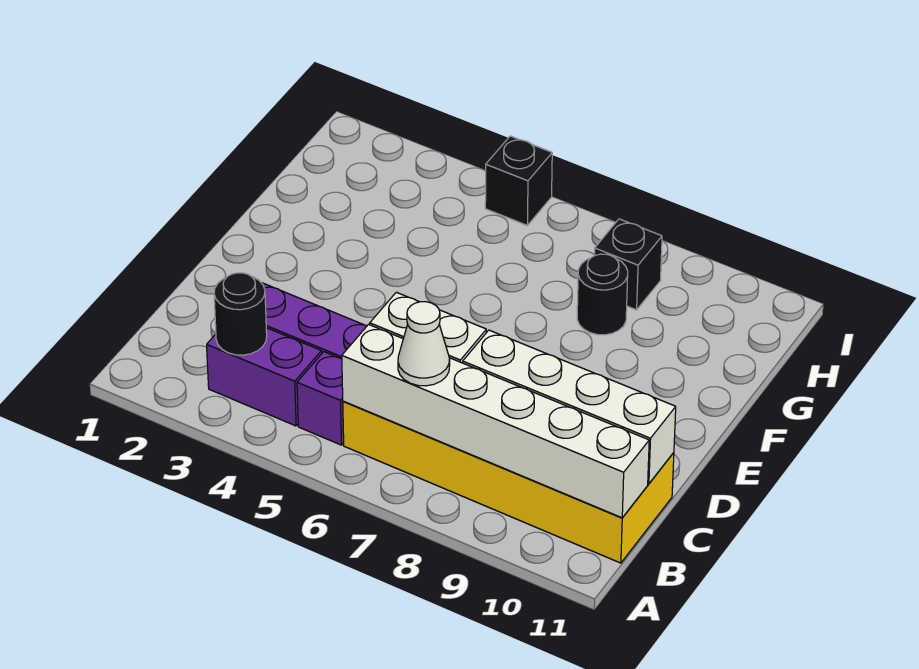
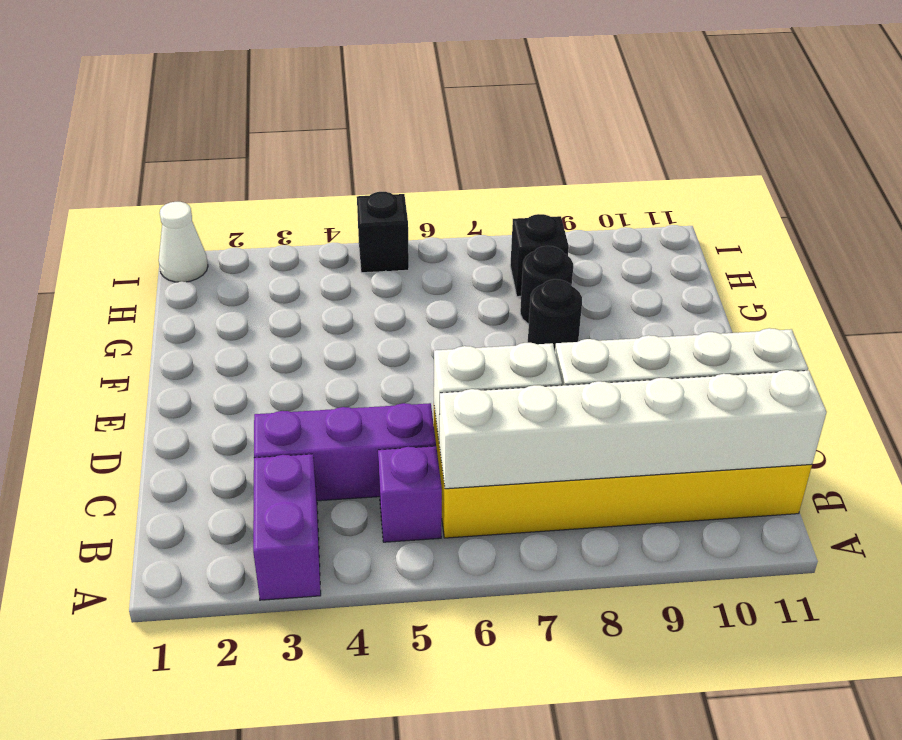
purple brick B3:B4 level 1 -> purple brick A3:B3 level 1
black round brick B3 level 2 -> black round brick F8 level 1
white cone B7 level 3 -> white cone I1 level 1

